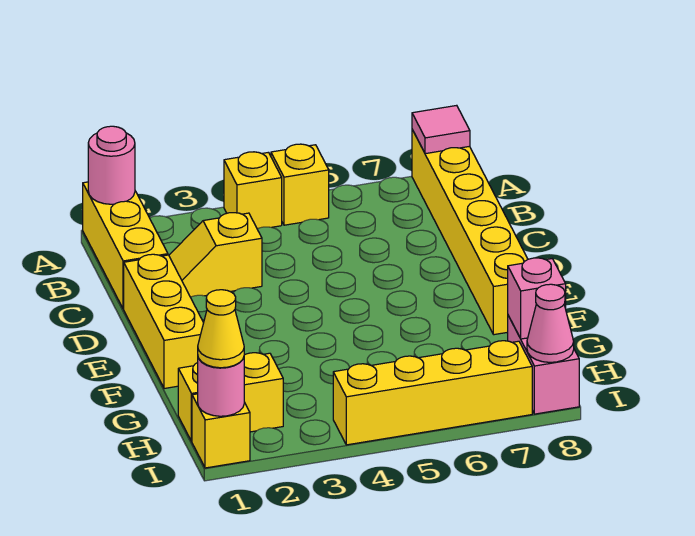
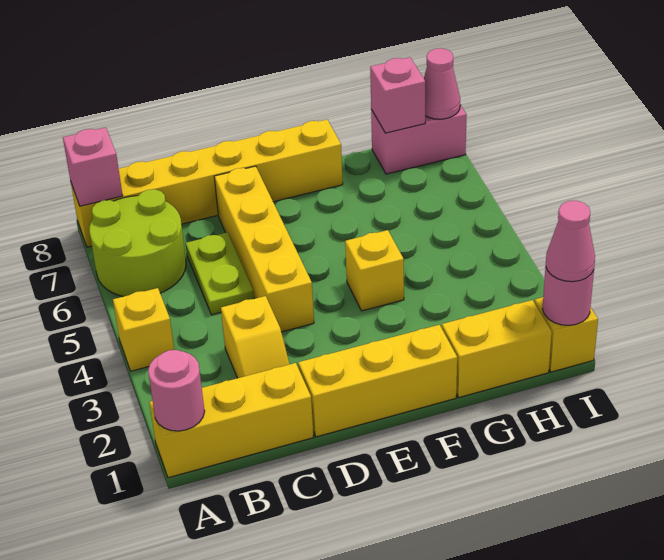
yellow brick A5 level 1 -> yellow brick F4 level 1
none -> lime round brick A6:B7 level 1
pink tile A8 level 2 -> pink brick A8 level 2
none -> lime plate C5:C6 level 1
yellow brick H1:H2 level 1 -> yellow brick G1:H1 level 1
yellow cone I1 level 3 -> pink cone I1 level 3
yellow brick I4:I7 level 1 -> yellow brick D4:D7 level 1

